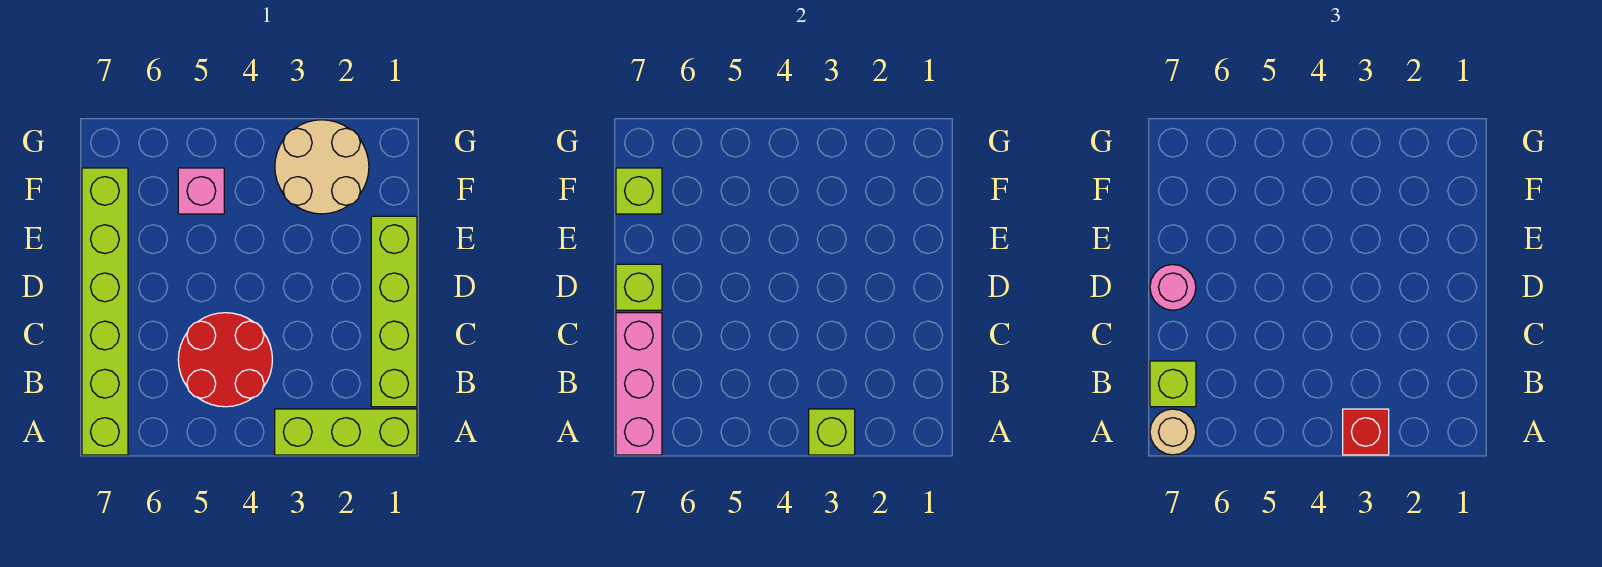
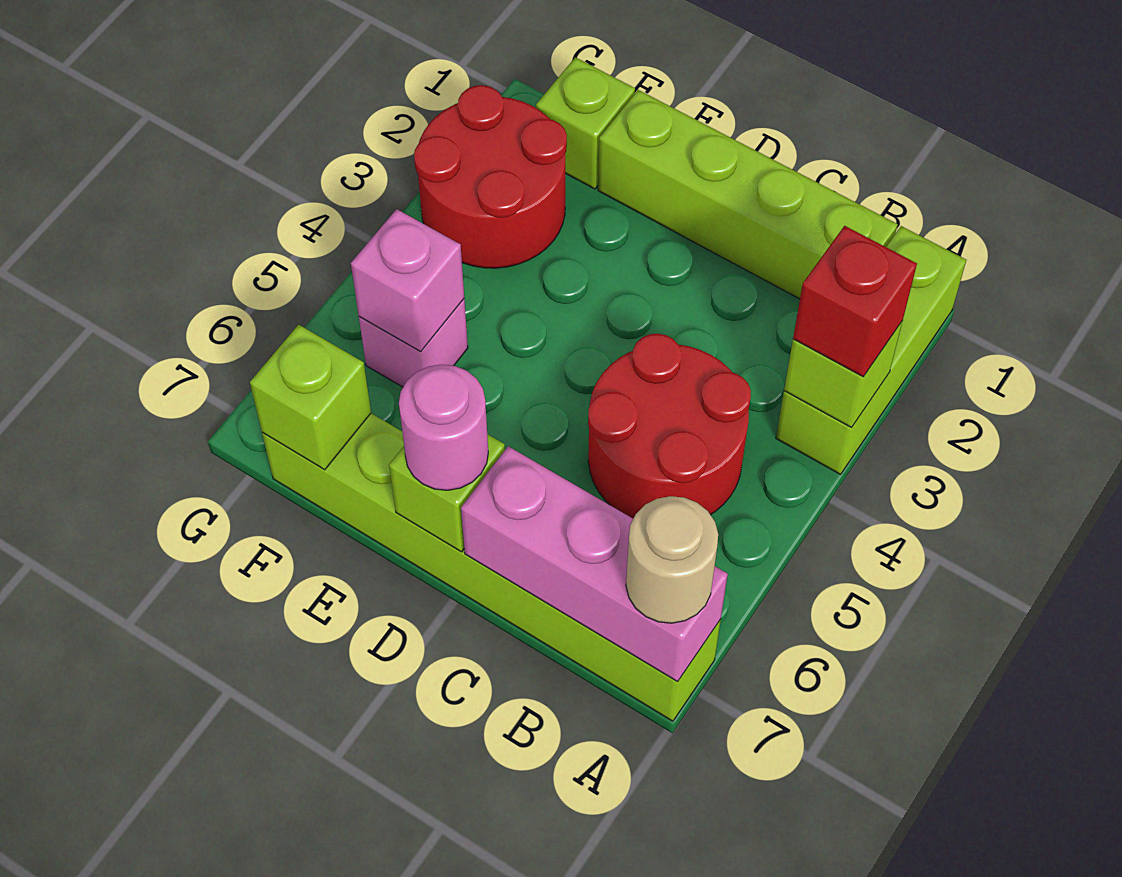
lime brick B7 level 3 -> lime brick F1 level 1
tan round brick F2:G3 level 1 -> red round brick F2:G3 level 1
none -> pink brick F5 level 2

